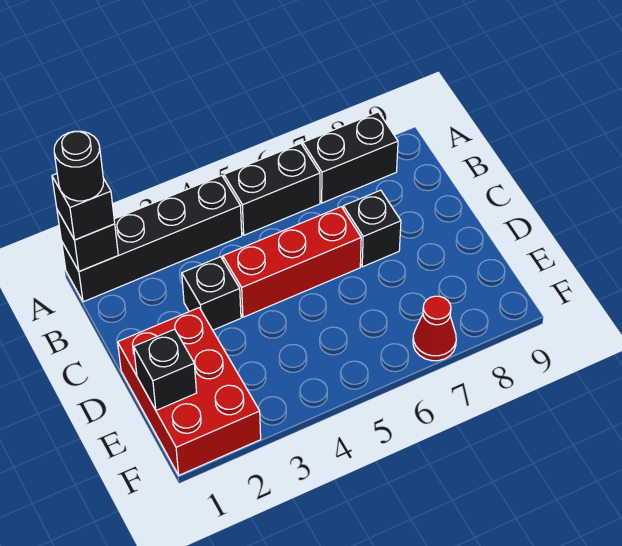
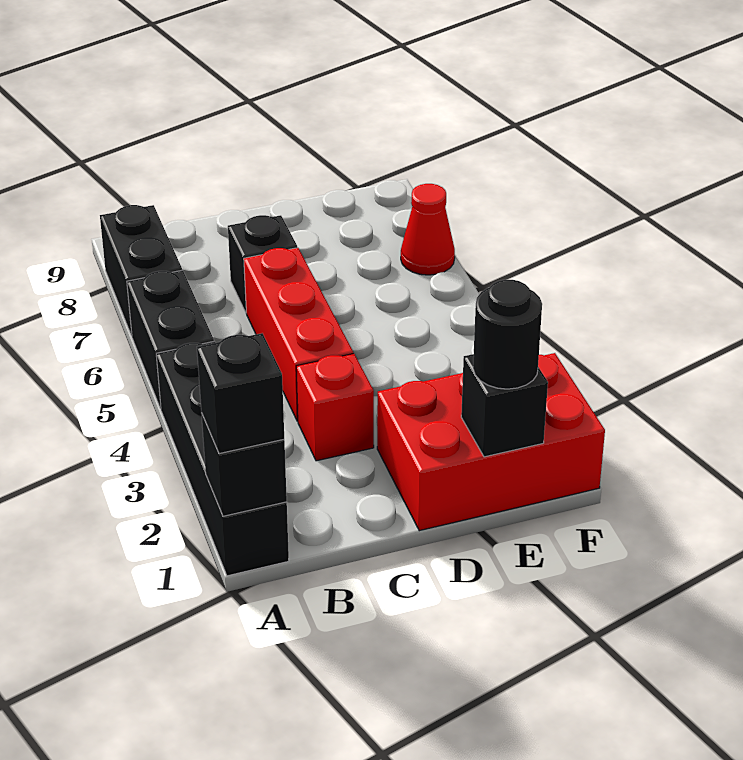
black round brick A1 level 4 -> black round brick E1 level 3
black brick C3 level 1 -> red brick C3 level 1

